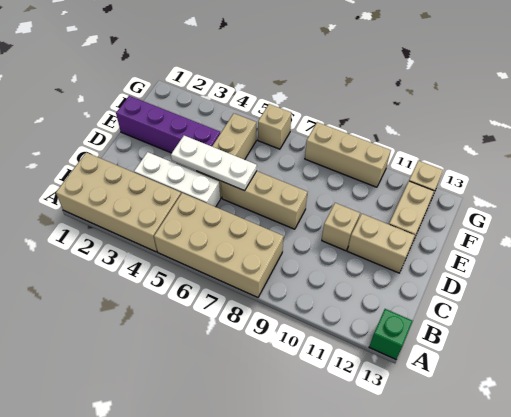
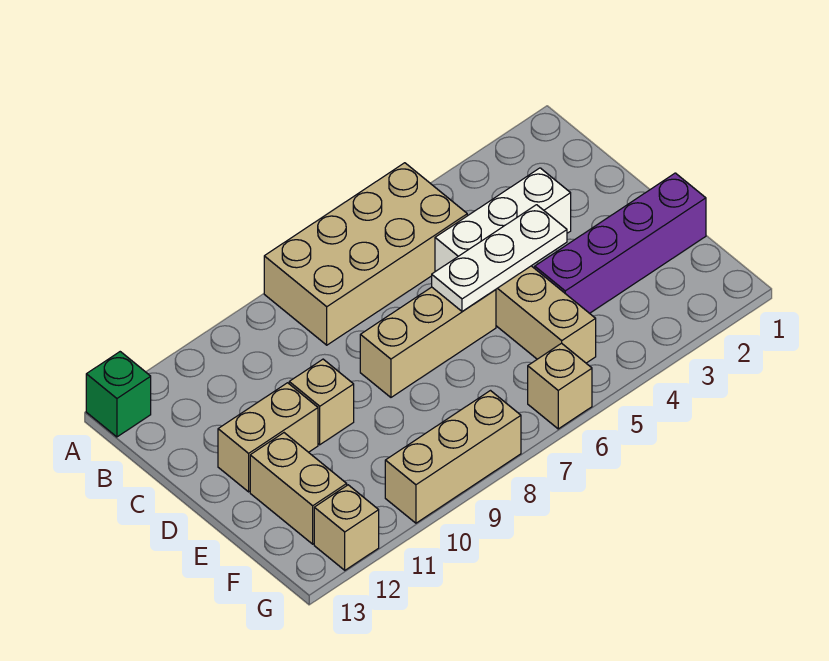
tan brick A1:B4 level 1 -> none

